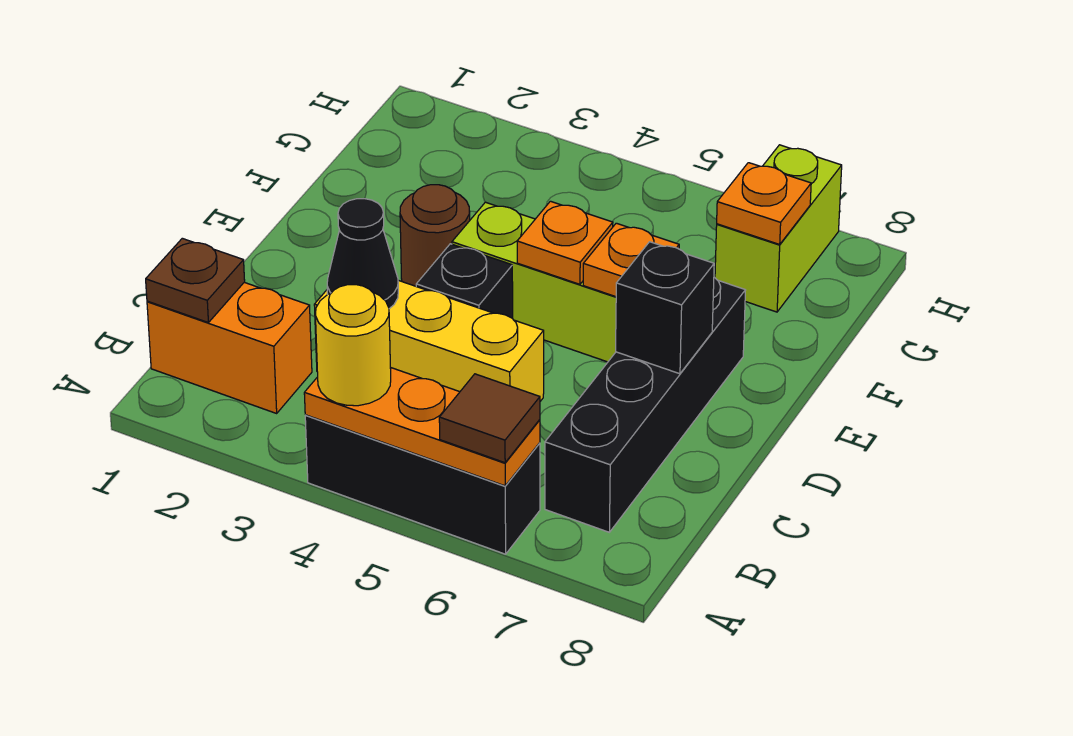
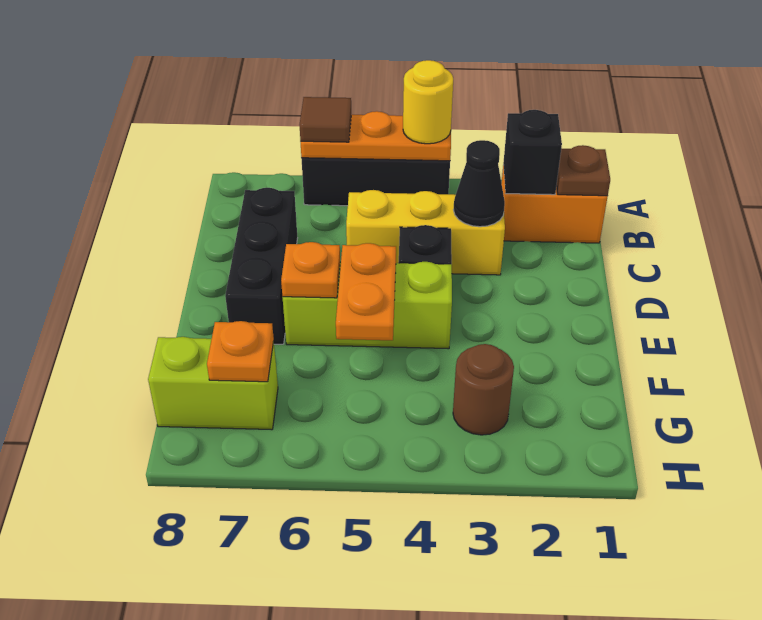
black brick B7:E7 level 1 -> black brick C7:E7 level 1
black brick D7 level 2 -> black brick B2 level 2
brown round brick E3 level 1 -> brown round brick G3 level 1
orange plate E5 level 2 -> orange plate E5:F5 level 2
lime brick G7:H7 level 1 -> lime brick G7:G8 level 1

